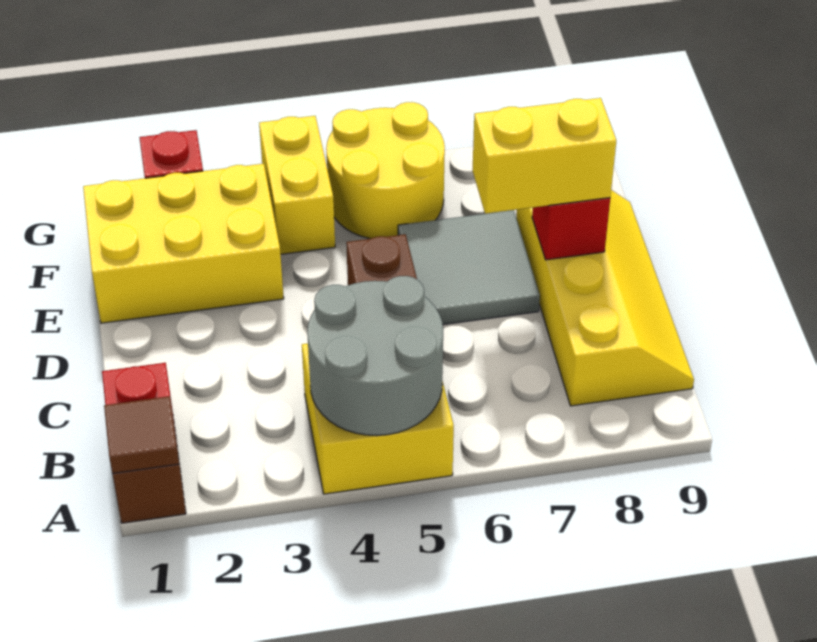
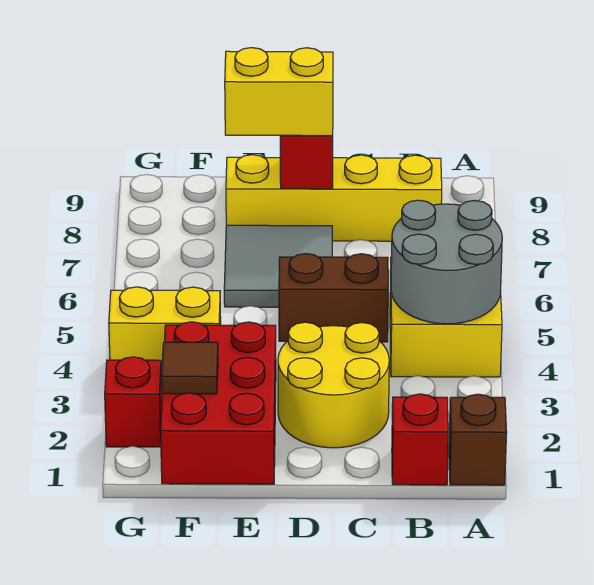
brown tile A1 level 2 -> brown tile F2 level 2
yellow brick D7:D8 level 3 -> yellow brick D8:E8 level 3
yellow brick E1:F3 level 1 -> red brick E1:F3 level 1
yellow round brick F5:G6 level 1 -> yellow round brick C2:D3 level 1

